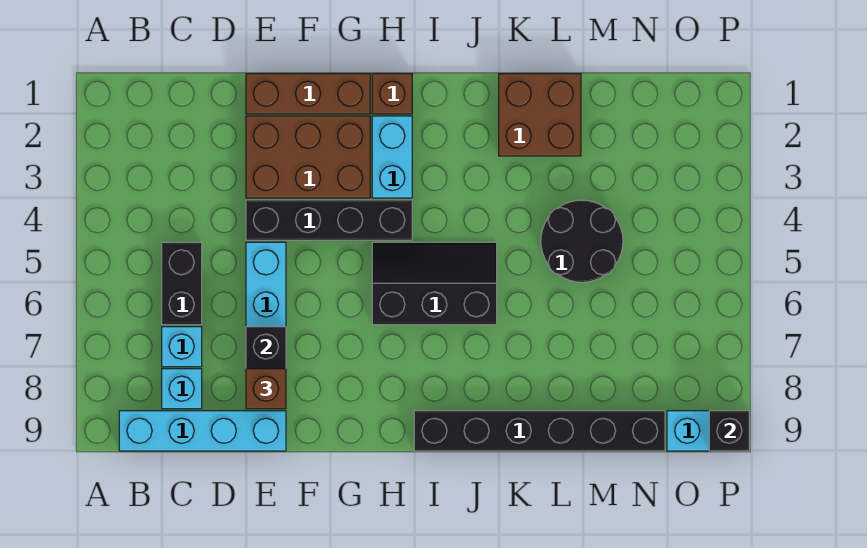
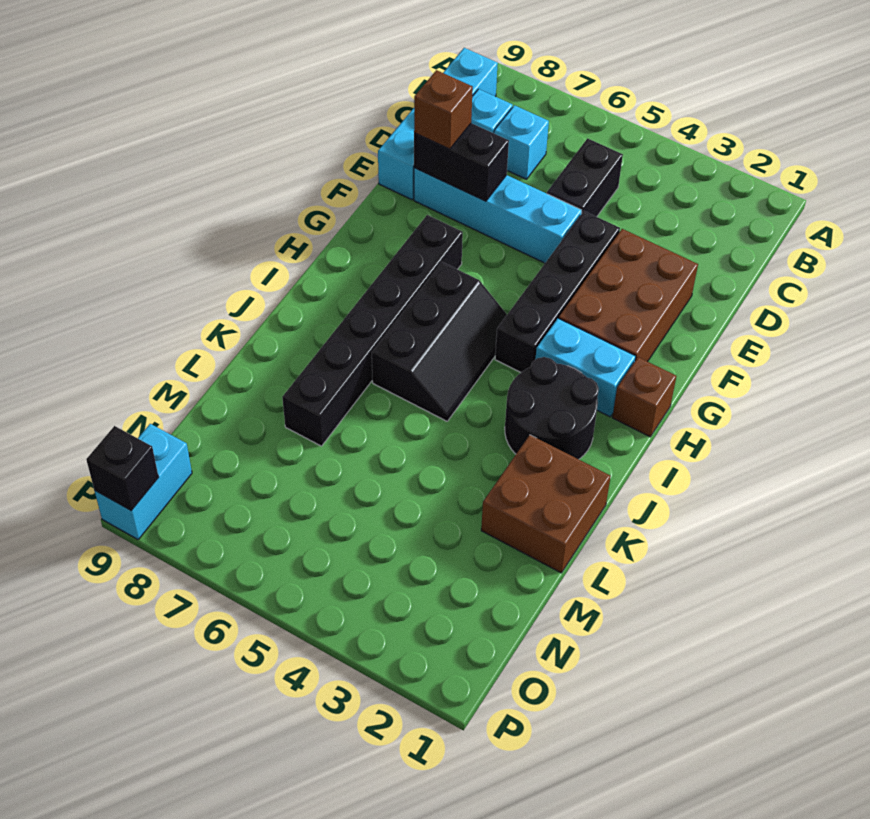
black brick C5:C6 level 1 -> black brick C5:D5 level 1
brown brick E1:G1 level 1 -> none
black brick I9:N9 level 1 -> black brick G7:L7 level 1
black round brick L4:M5 level 1 -> black round brick I2:J3 level 1

